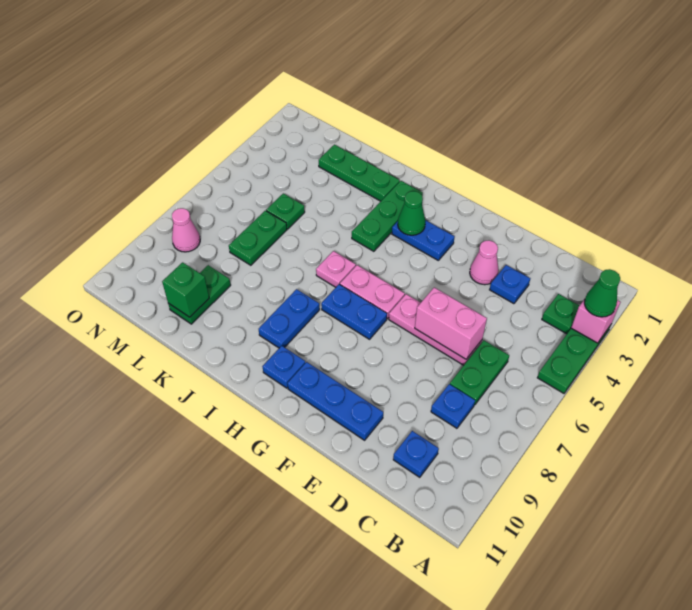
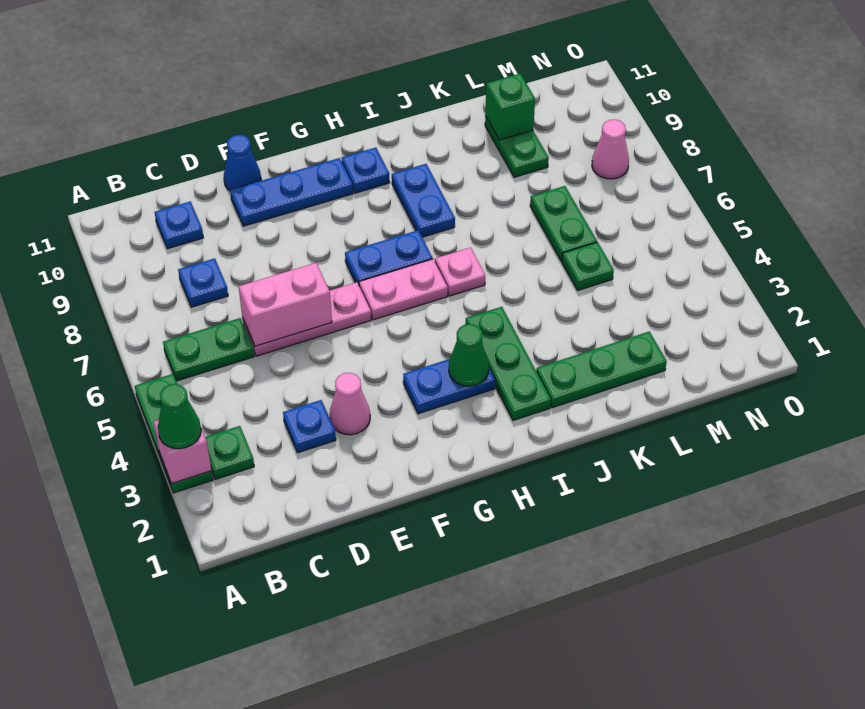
green plate C6:C7 level 1 -> green plate B6:C6 level 1
none -> blue cone E11 level 1

